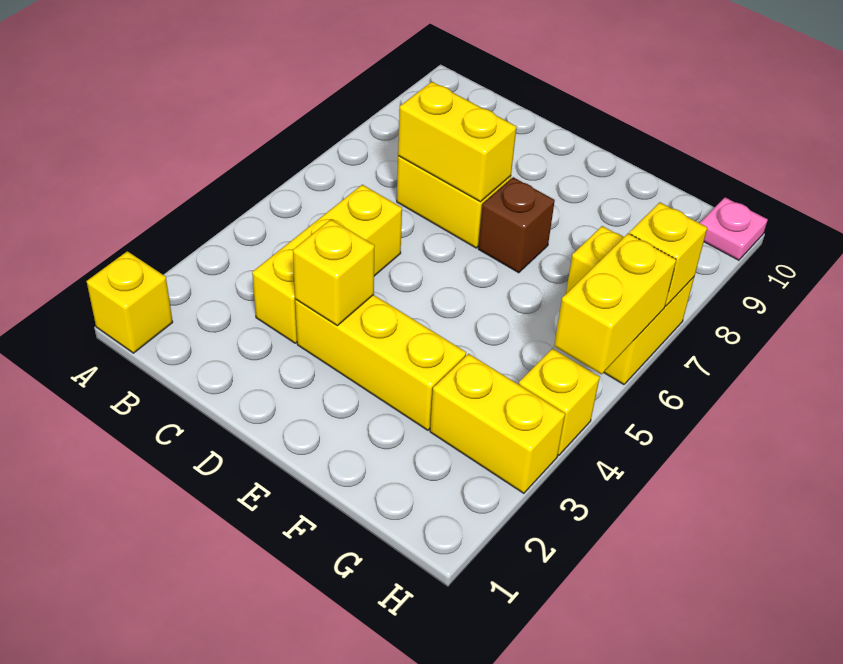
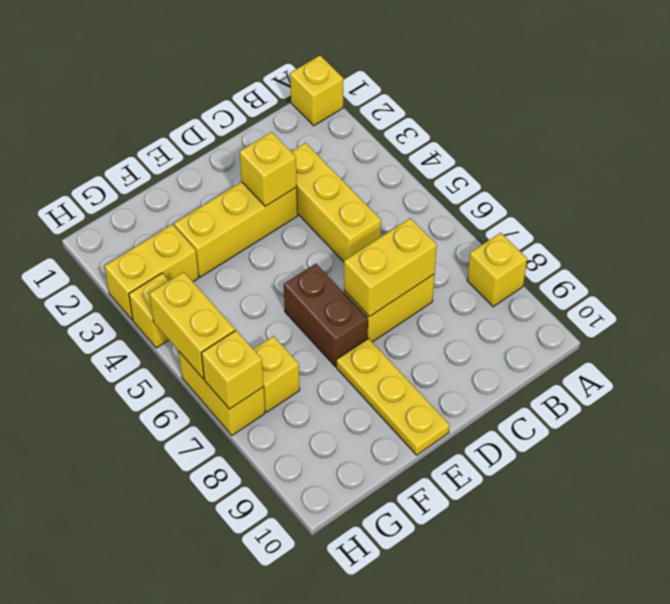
none -> yellow brick A8 level 1
brown brick E7 level 1 -> brown brick E6:E7 level 1
none -> yellow plate E8:E10 level 1
pink plate H10 level 1 -> none

